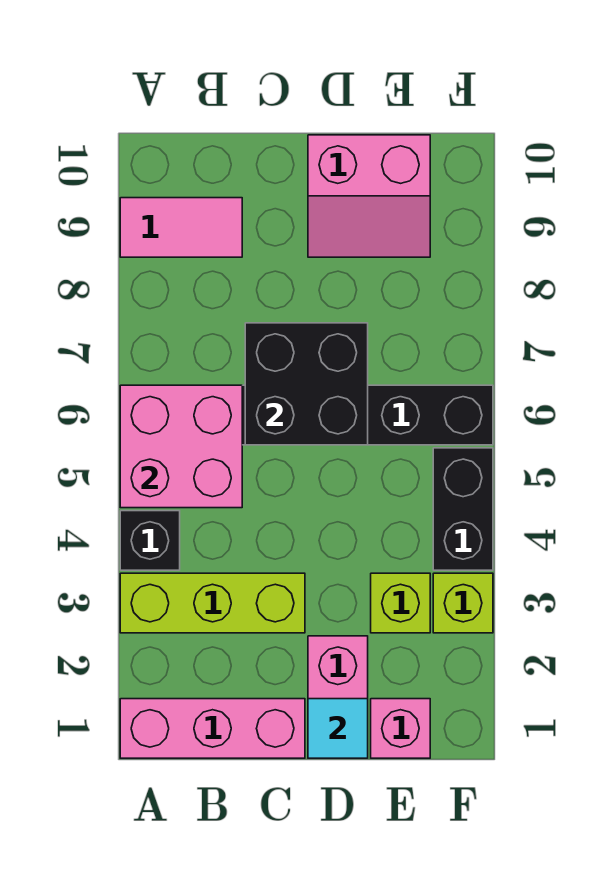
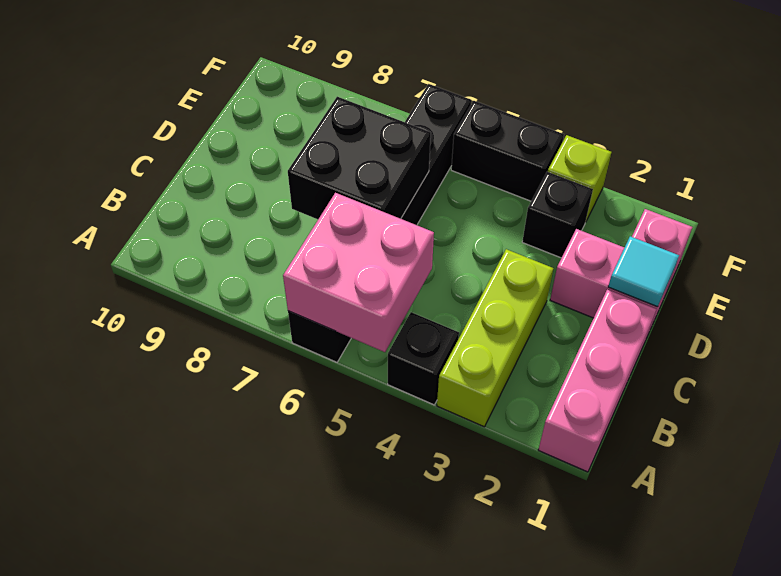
pink tile A9:B9 level 1 -> none
pink slope D9:E10 level 1 top 10 -> none
lime brick E3 level 1 -> black brick E3 level 1

